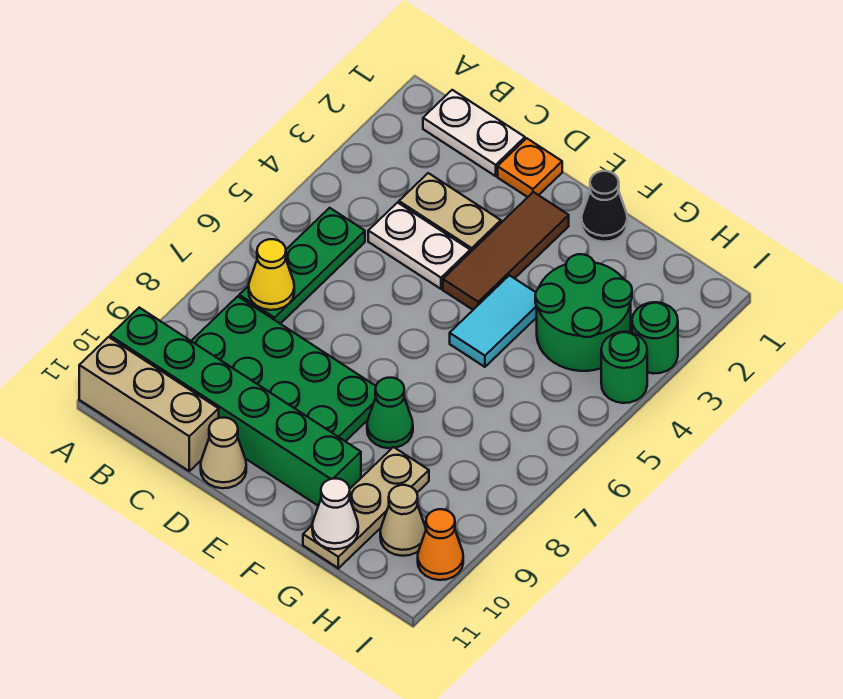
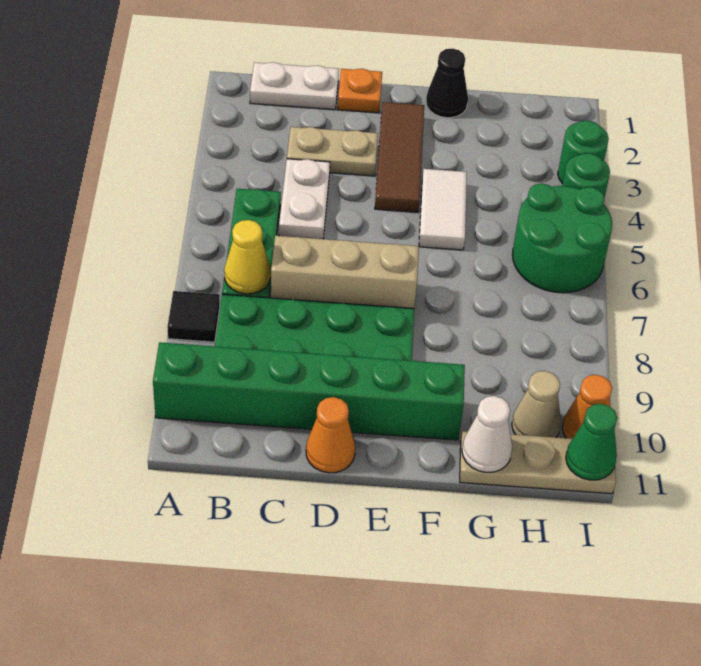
none -> black tile A8 level 1
tan brick A11:C11 level 1 -> tan brick C7:E7 level 1
white plate C4:D4 level 1 -> white plate C4:C5 level 1
tan cone D11 level 1 -> orange cone D11 level 1
cyan tile F4:F5 level 1 -> white tile F4:F5 level 1
green cone F8 level 1 -> green cone I11 level 2
green round brick G3:H4 level 1 -> green round brick H5:I6 level 1
tan plate G9:G11 level 1 -> tan plate G11:I11 level 1

